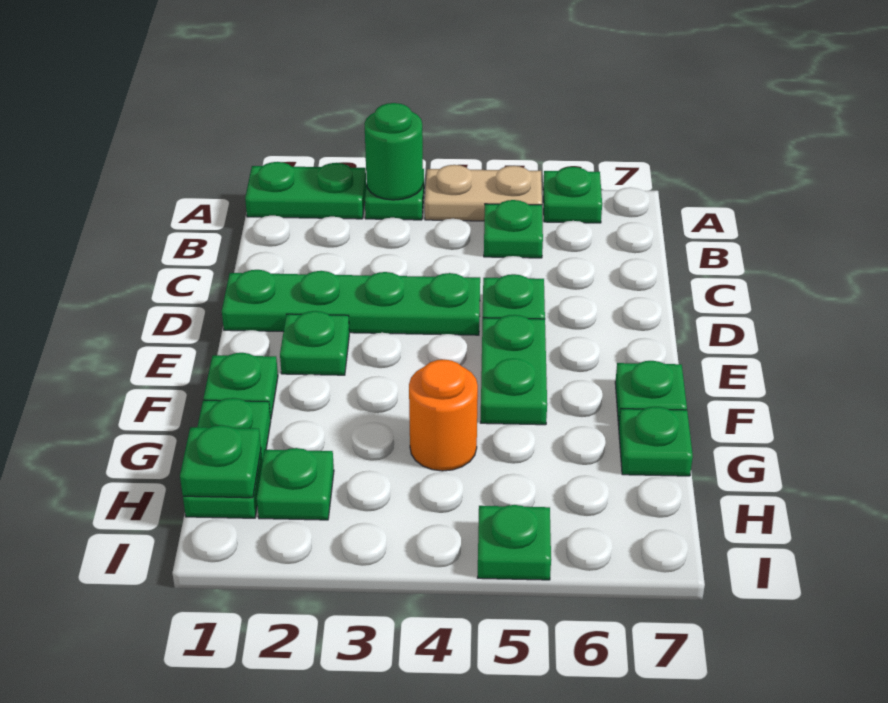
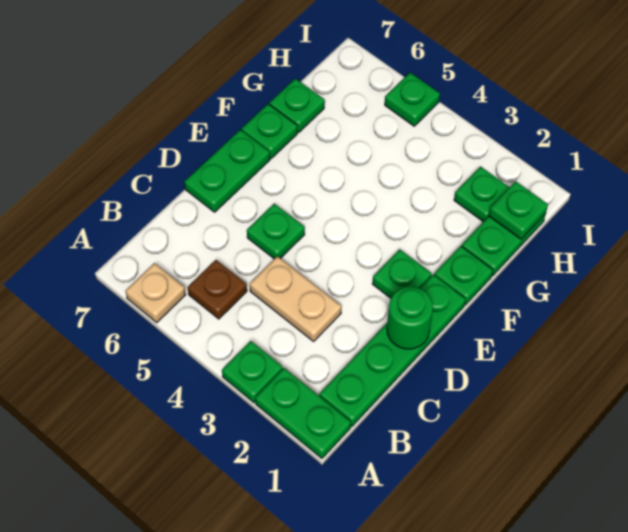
green round brick A3 level 2 -> green round brick D1 level 2
tan plate A4:A5 level 1 -> tan plate C3:C4 level 1
green plate A6 level 1 -> tan plate A6 level 1
green plate B5 level 1 -> brown plate B5 level 1
green plate D1:D4 level 1 -> green plate B1:E1 level 1
green plate E5:F5 level 1 -> green plate D7:E7 level 1
orange round brick G4 level 1 -> none

